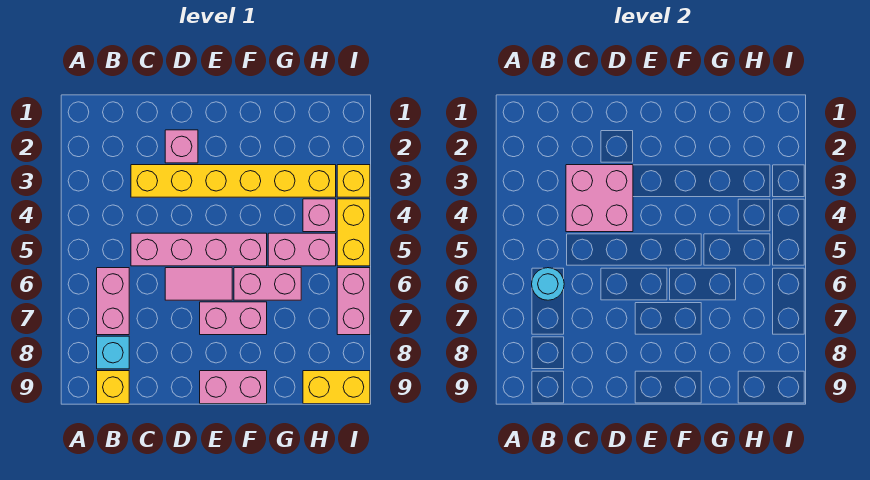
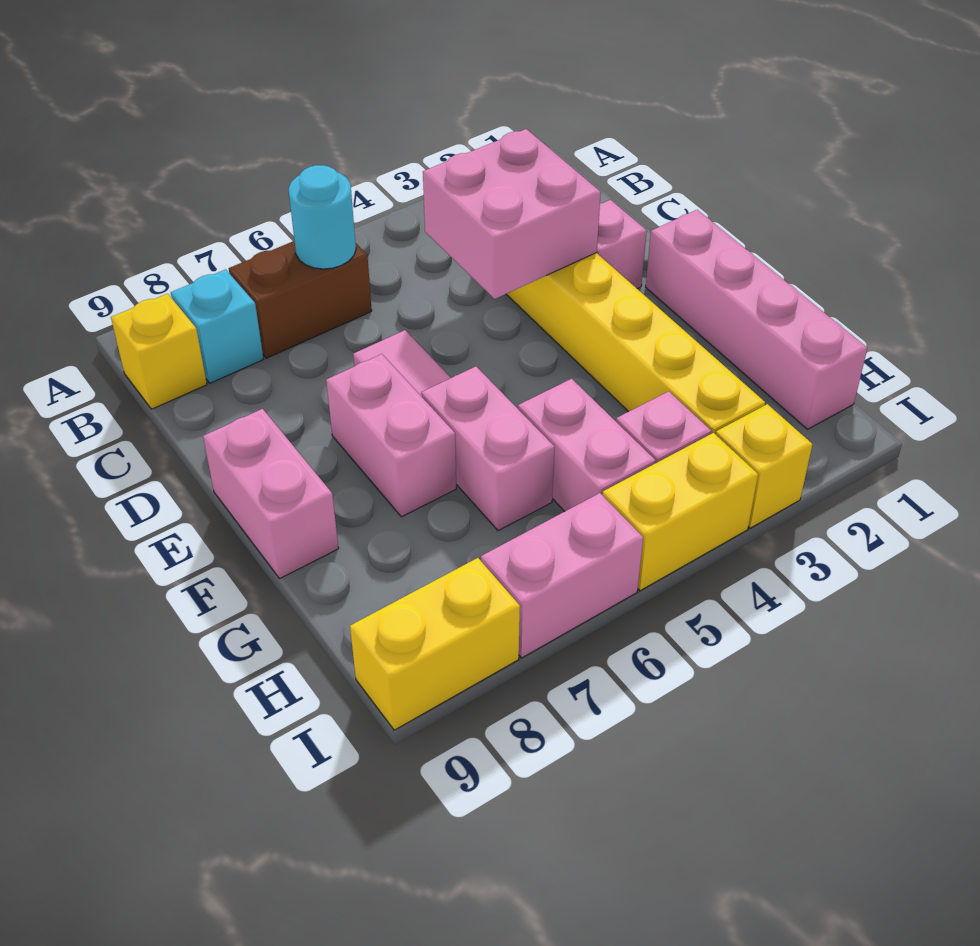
pink brick B6:B7 level 1 -> brown brick B6:B7 level 1
pink brick C5:F5 level 1 -> pink brick E1:H1 level 1
yellow brick H9:I9 level 1 -> yellow brick I8:I9 level 1

